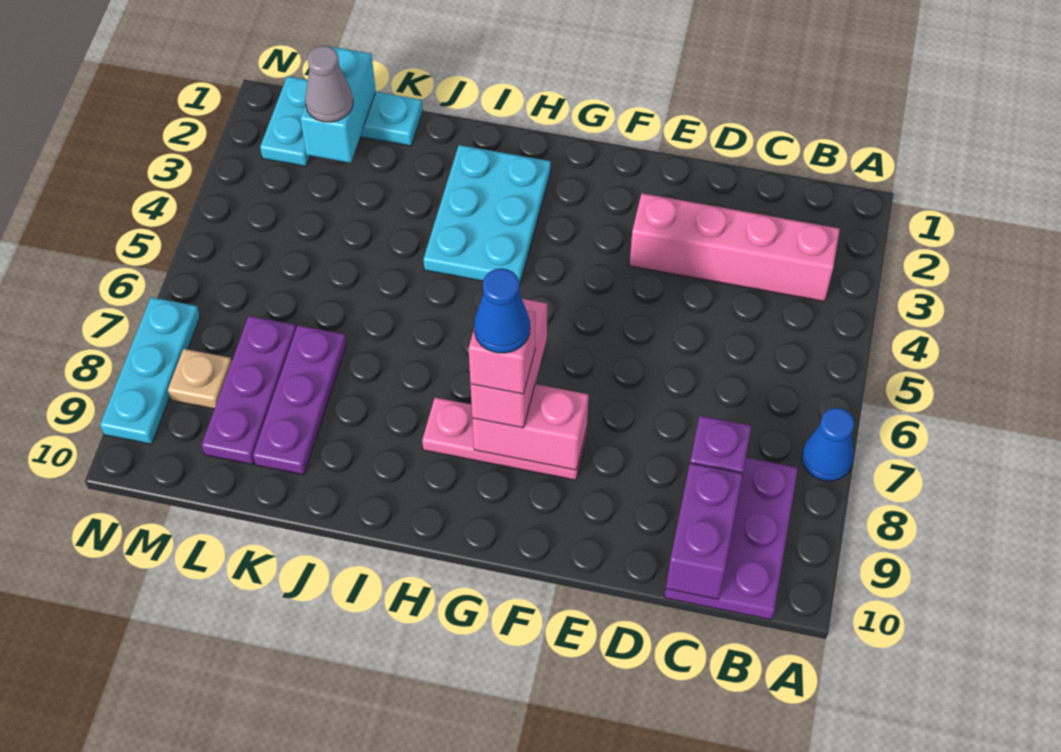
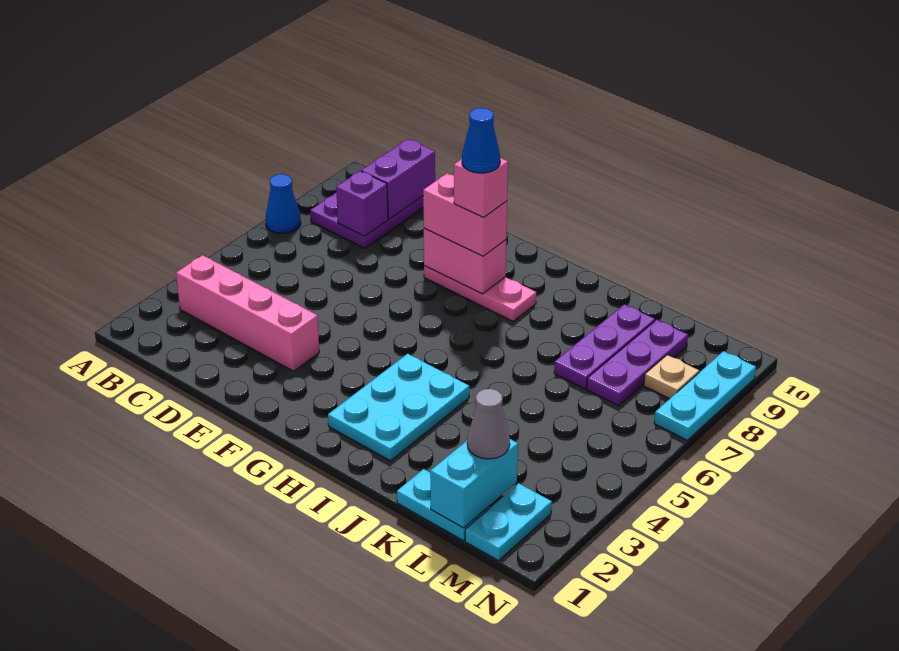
pink brick G7:G8 level 3 -> pink brick F8:G8 level 3

